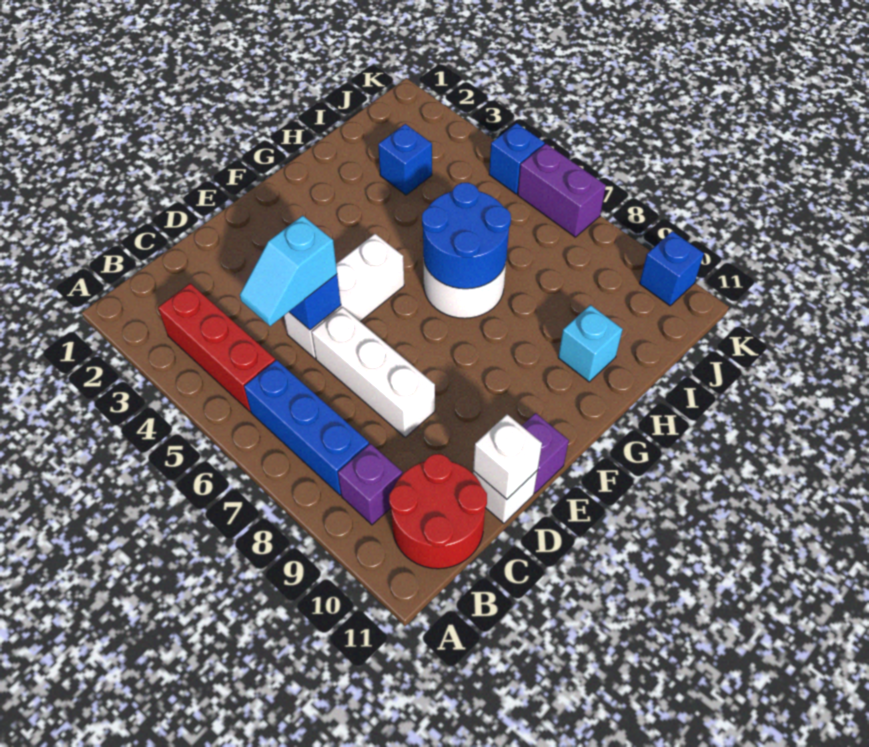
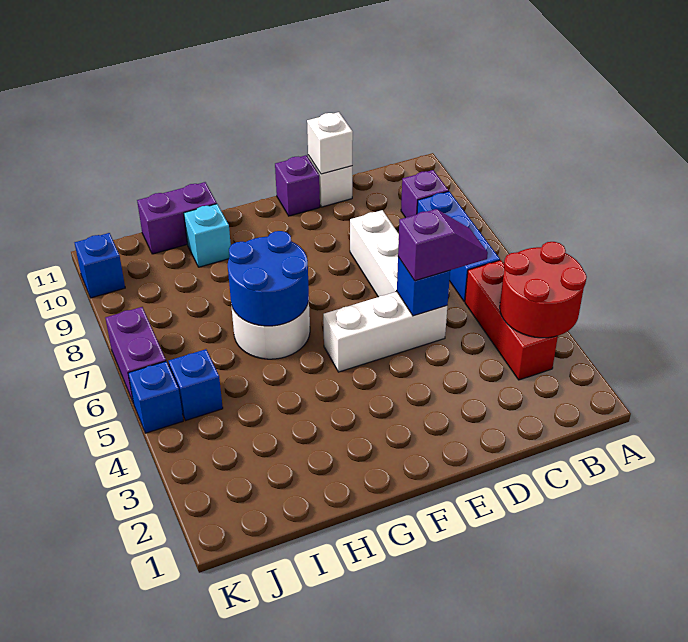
red round brick B10:C11 level 1 -> red round brick A3:B4 level 2
cyan slope C5:D5 level 3 top D -> purple slope C5:D5 level 3 top D
none -> purple brick H11:I11 level 1
blue brick I3 level 1 -> blue brick J5 level 1

